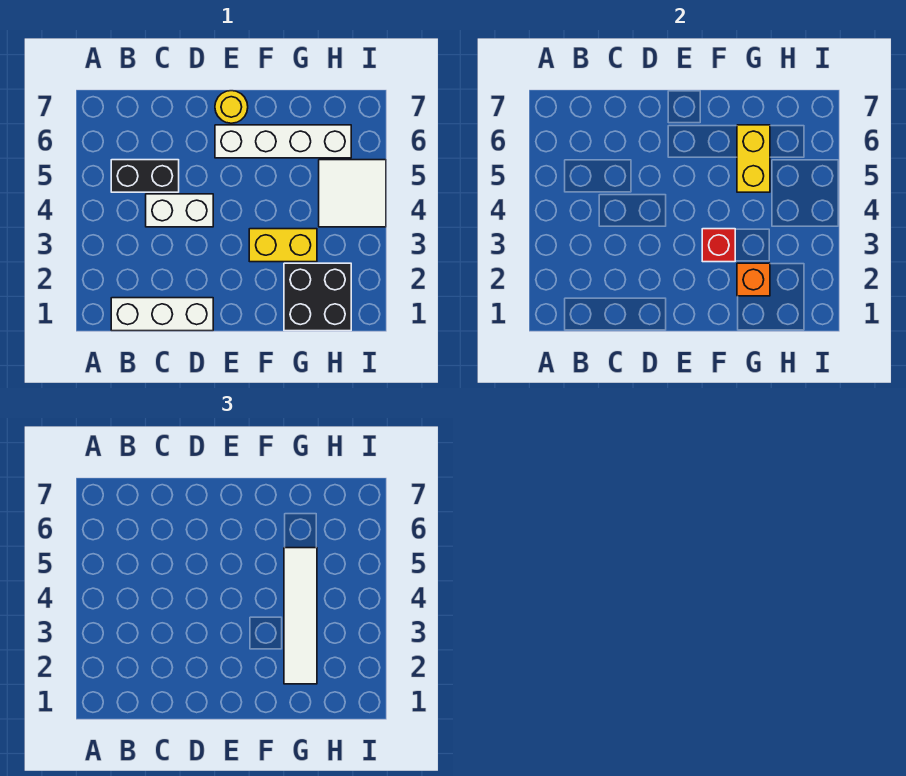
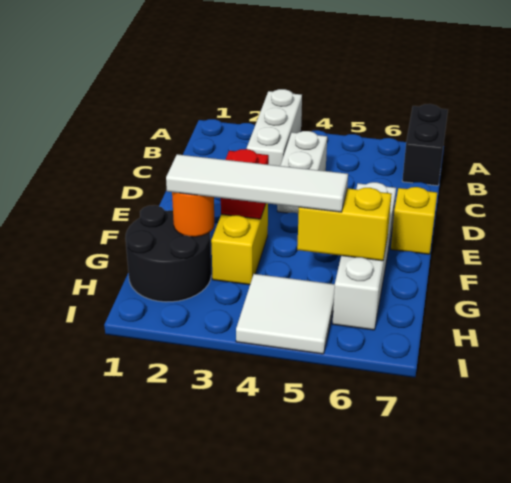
white brick B1:D1 level 1 -> white brick A3:C3 level 1
black brick B5:C5 level 1 -> black brick A7:B7 level 1
yellow round brick E7 level 1 -> yellow brick E7 level 1
black brick G1:H2 level 1 -> black round brick G1:H2 level 1
orange brick G2 level 2 -> orange round brick G2 level 2

